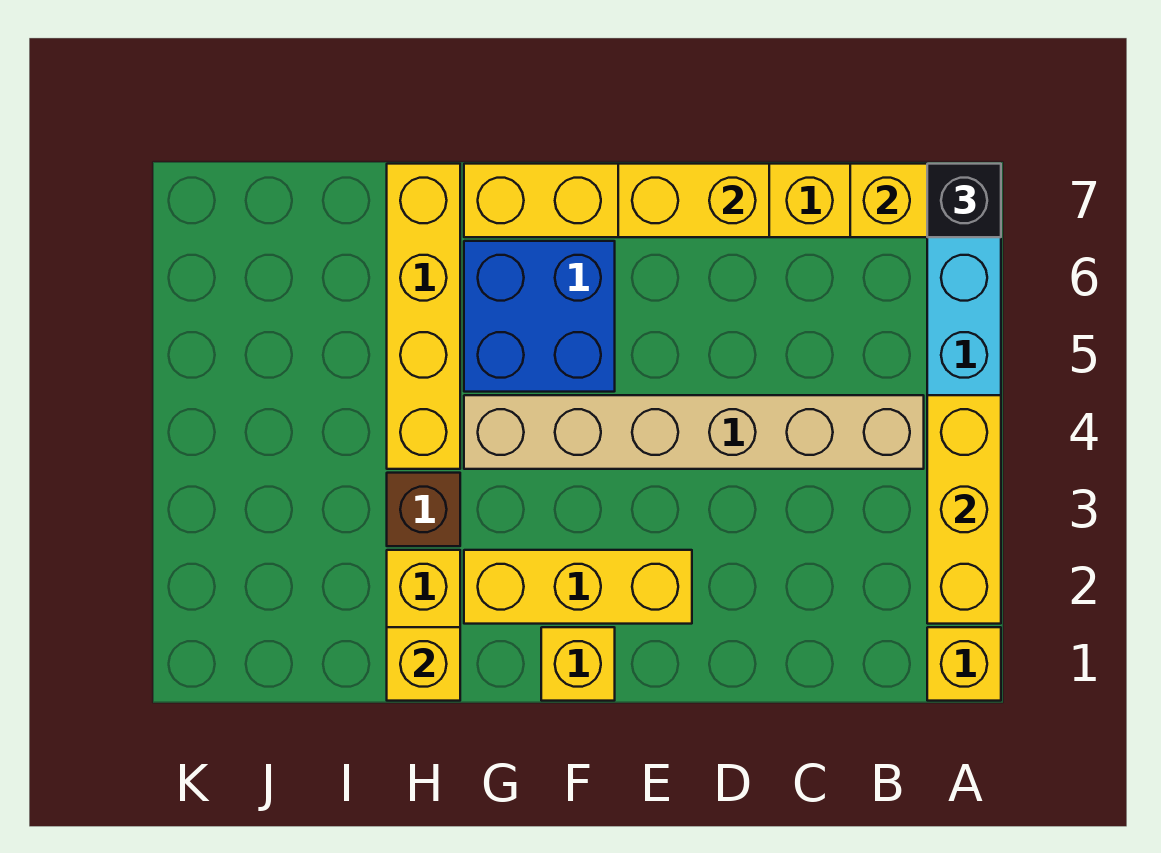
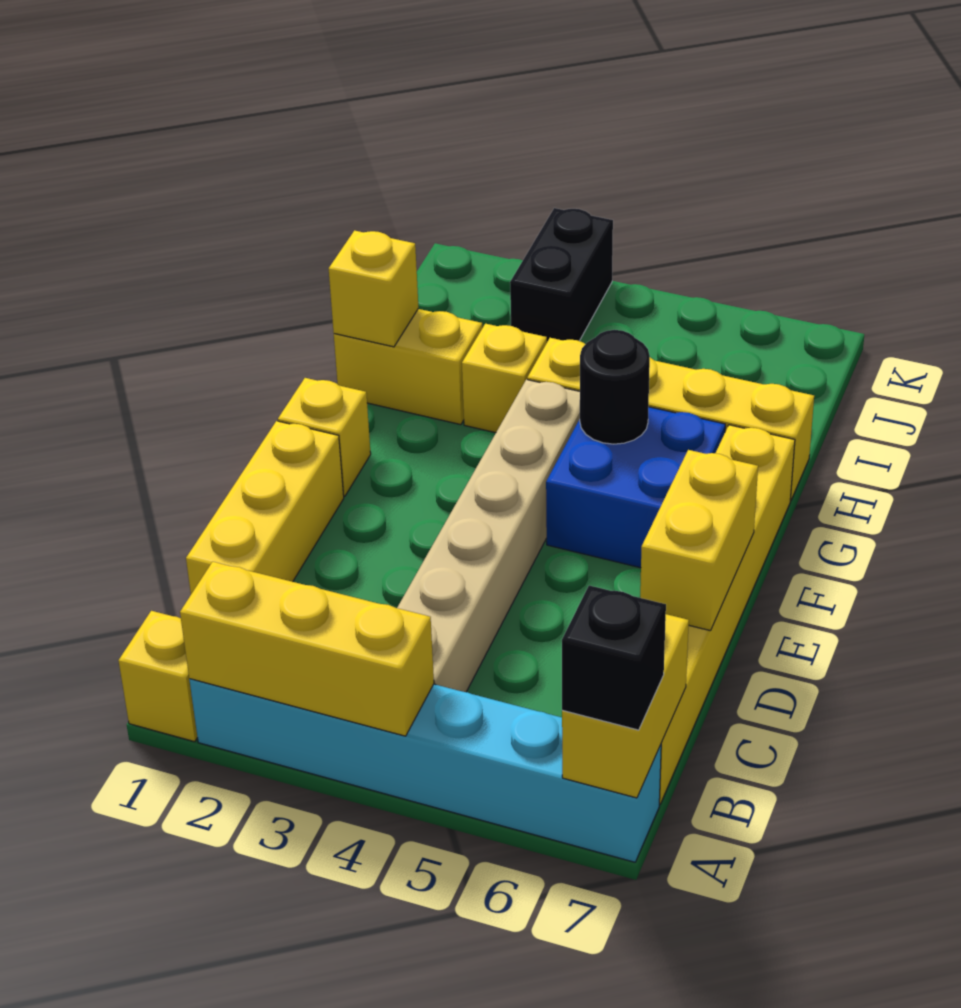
yellow brick E2:G2 level 1 -> yellow brick C1:E1 level 1
none -> black round brick G5 level 2
brown brick H3 level 1 -> yellow brick H3 level 1
none -> black brick J3:K3 level 1

